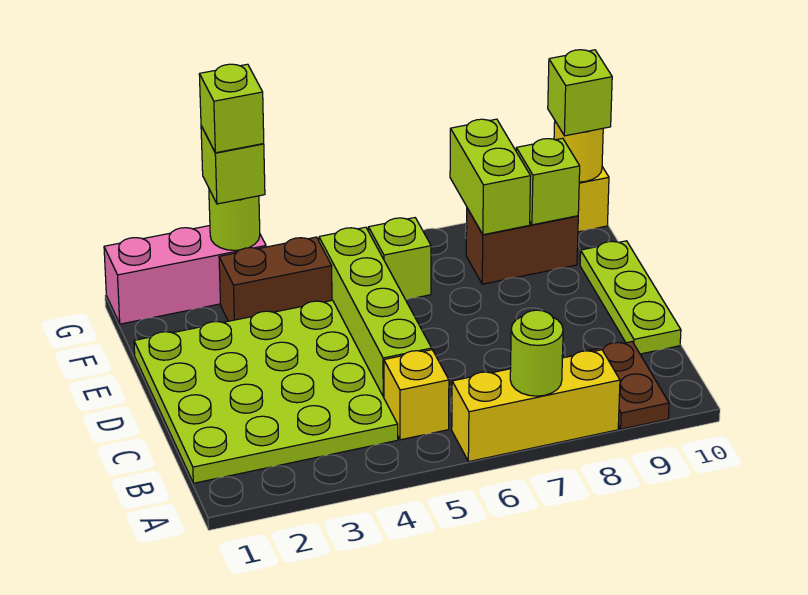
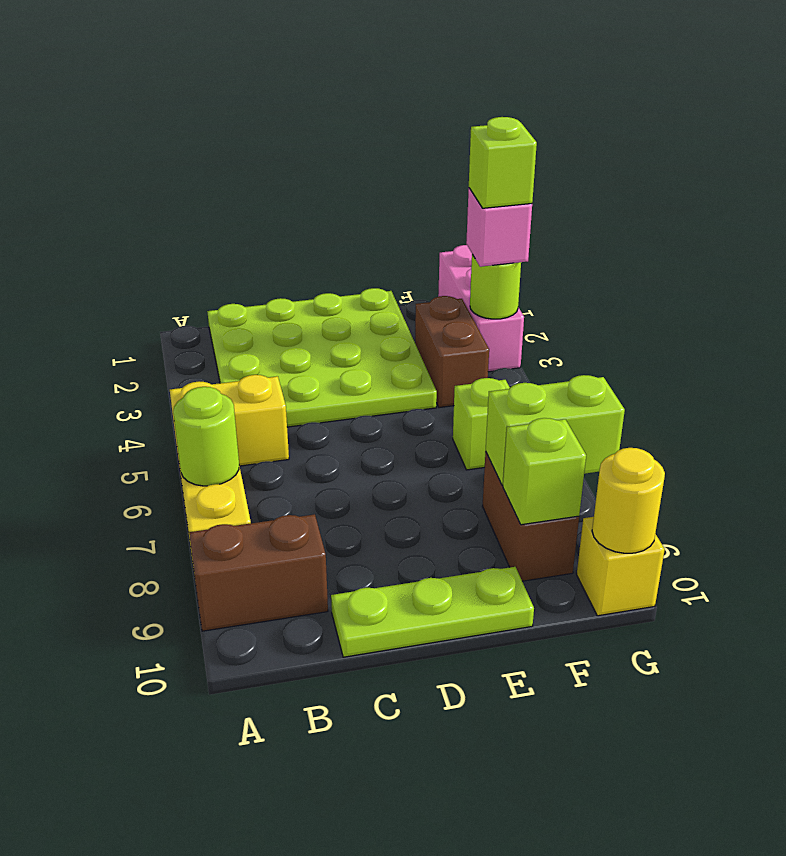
brown plate A9:B9 level 1 -> brown brick A9:B9 level 1
yellow brick B5 level 1 -> yellow brick A5:B5 level 1
lime brick C5:F5 level 1 -> none
lime brick G3 level 3 -> pink brick G3 level 3
lime brick G10 level 3 -> none

